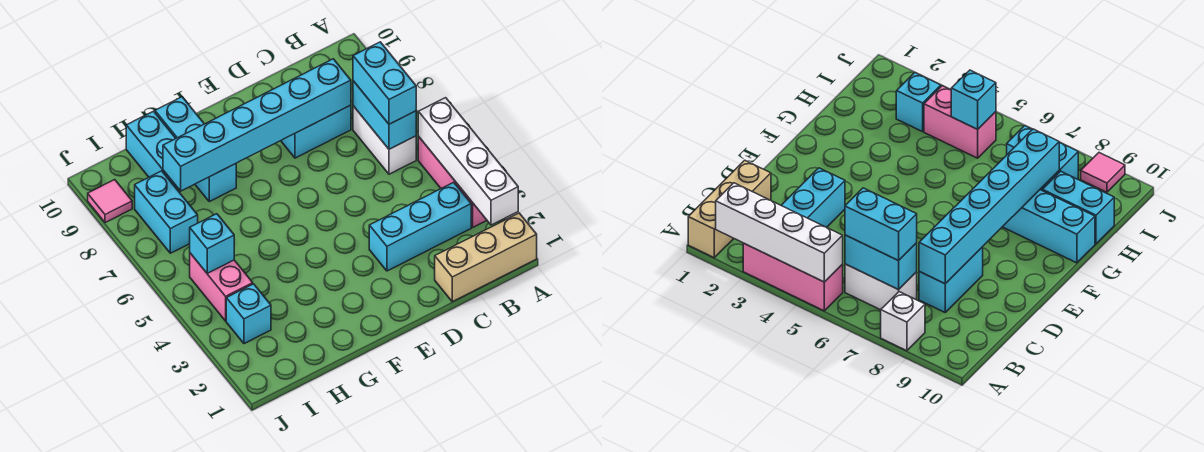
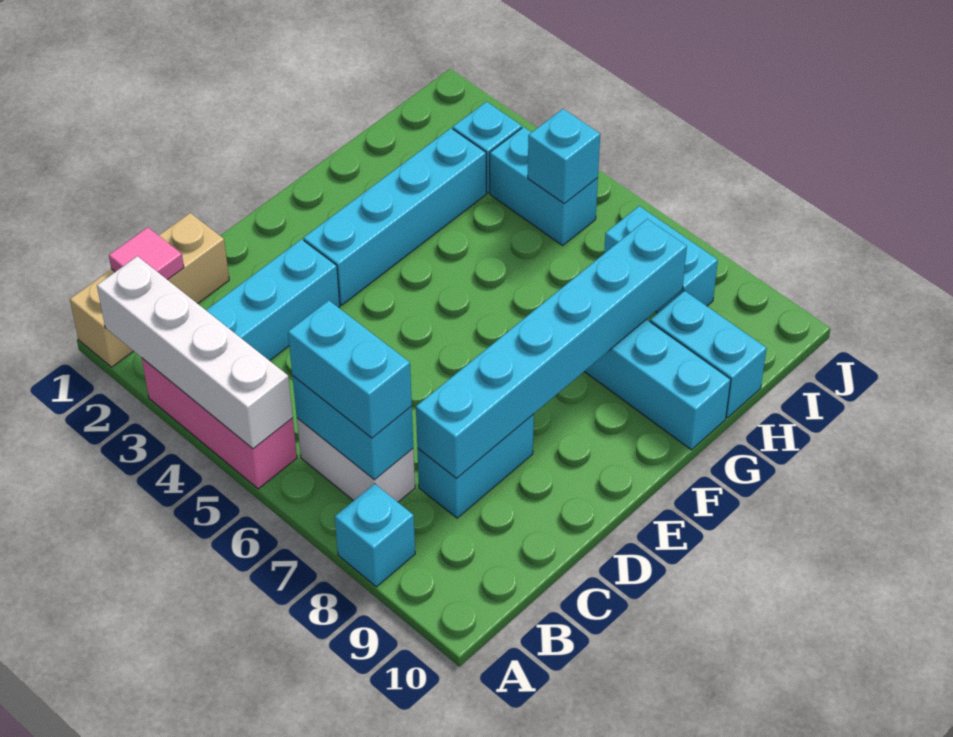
white brick A8 level 1 -> cyan brick A8 level 1
none -> cyan brick E3:H3 level 1
pink brick I4:I5 level 1 -> cyan brick I4:I5 level 1
pink tile J9 level 1 -> pink tile B1 level 2

